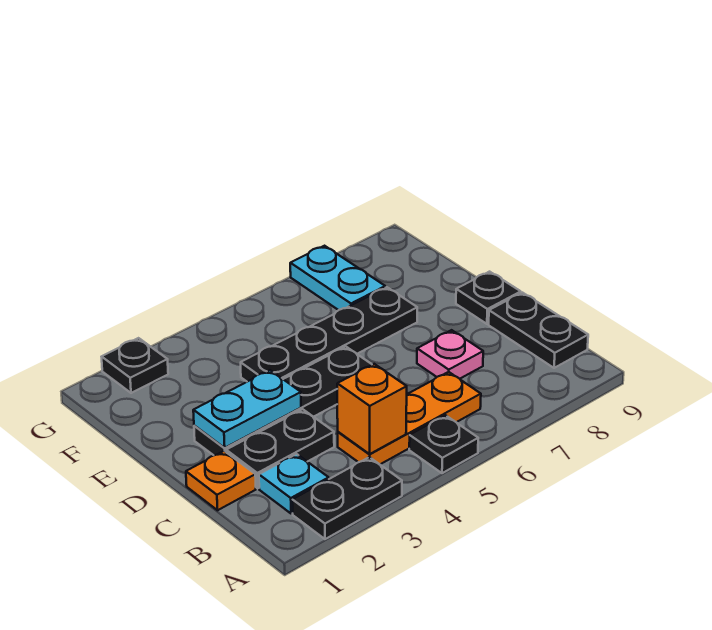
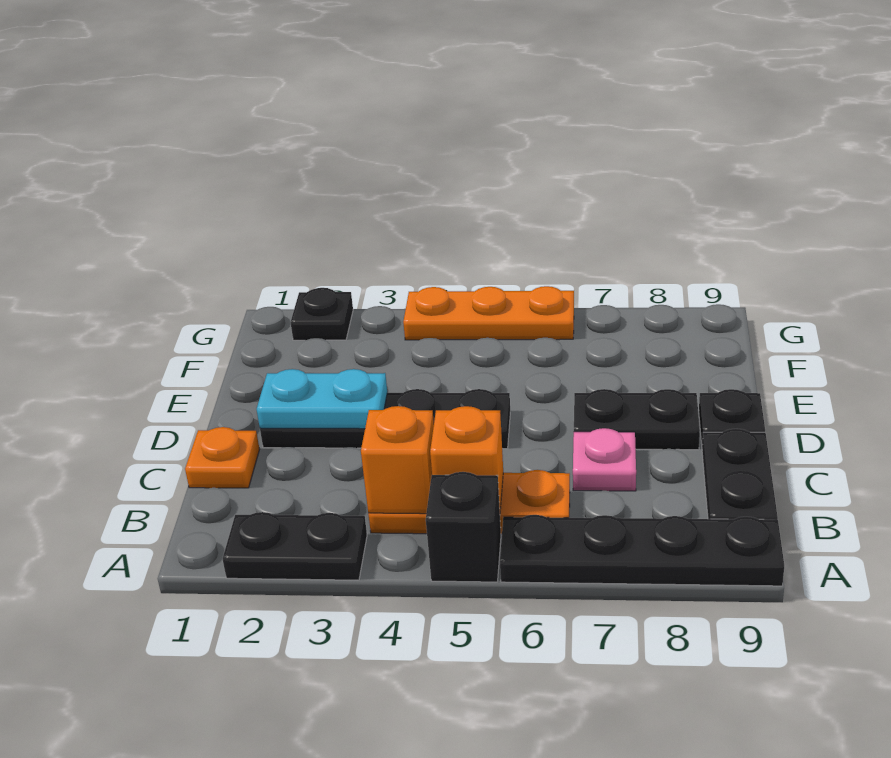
black plate A5 level 1 -> black brick A5 level 1
cyan plate B2 level 1 -> none
none -> orange brick B5 level 2
black plate C2:C3 level 1 -> black plate D7:D8 level 1
black plate E4:E7 level 1 -> black plate A6:A9 level 1
cyan plate F7:G7 level 1 -> none
none -> orange plate G4:G6 level 1

